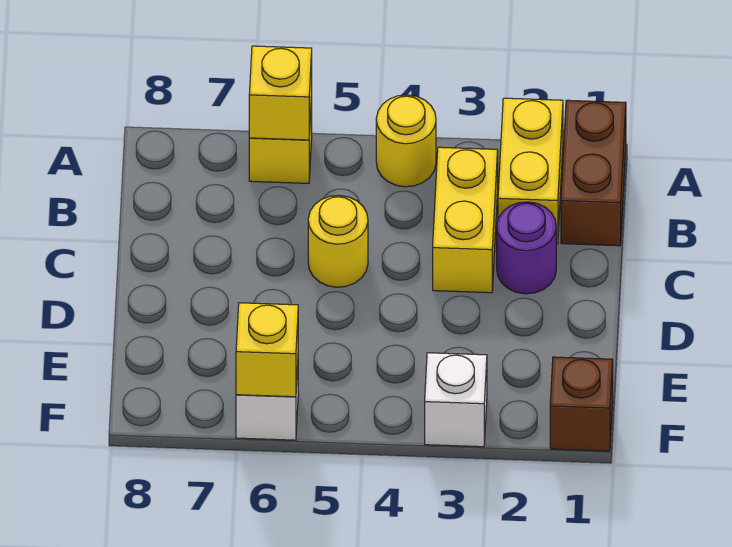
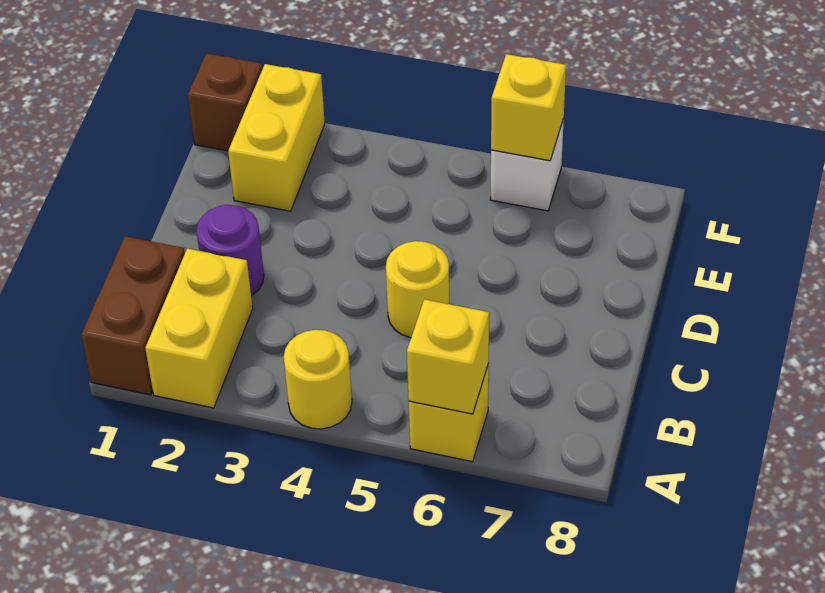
yellow brick B3:C3 level 1 -> yellow brick E2:F2 level 1
white brick F3 level 1 -> none

